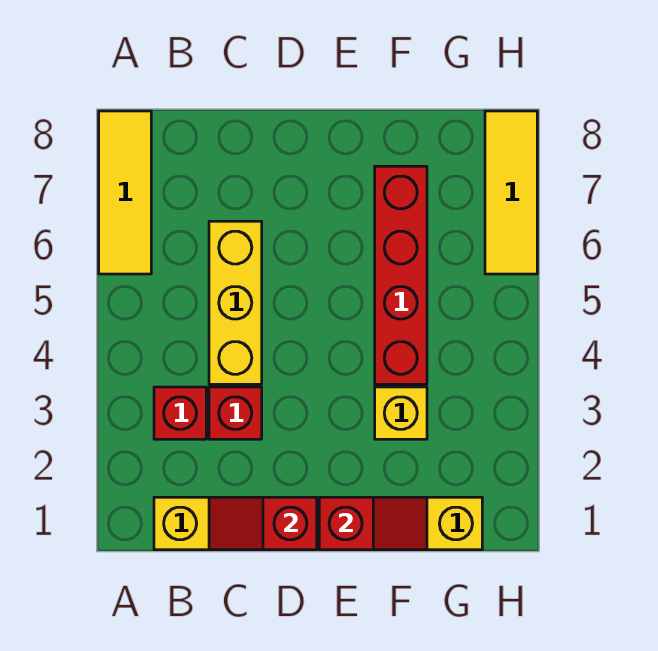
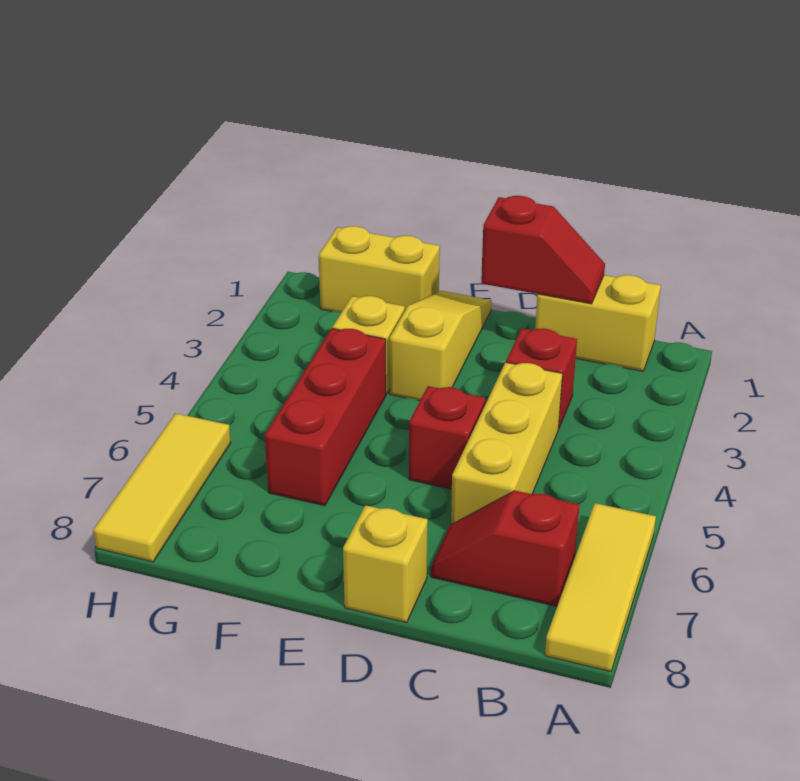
red brick B3 level 1 -> red brick D5 level 1
none -> yellow brick D8 level 1
none -> yellow slope E1:E3 level 1 top 3
red slope E1:F1 level 2 top E -> red slope B7:C7 level 1 top B
red brick F4:F7 level 1 -> red brick F4:F6 level 1

